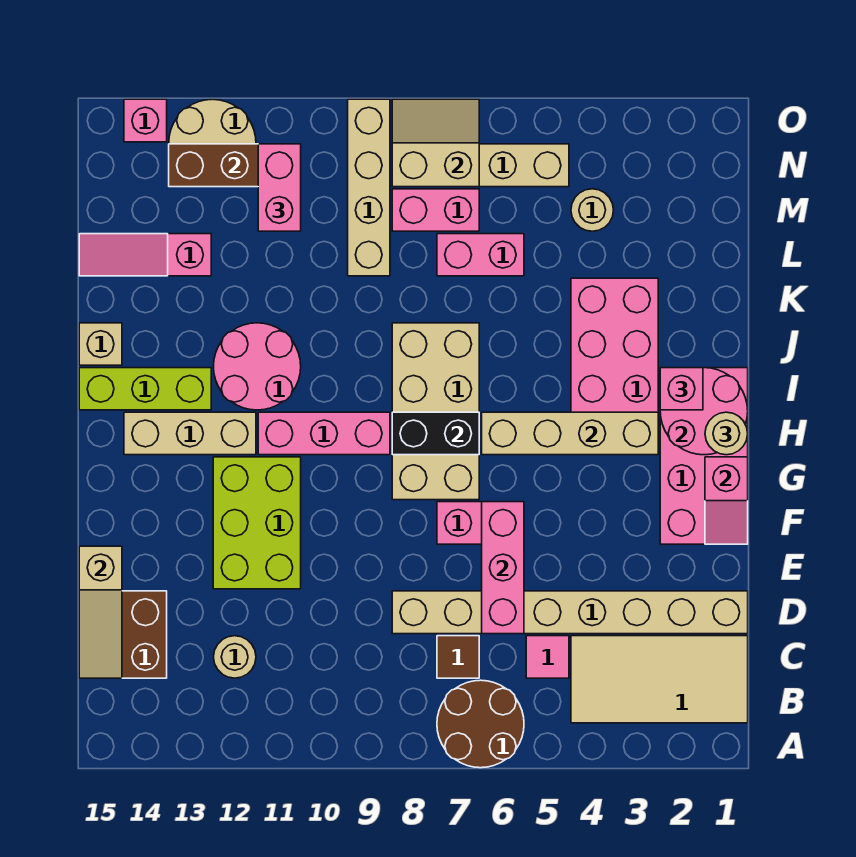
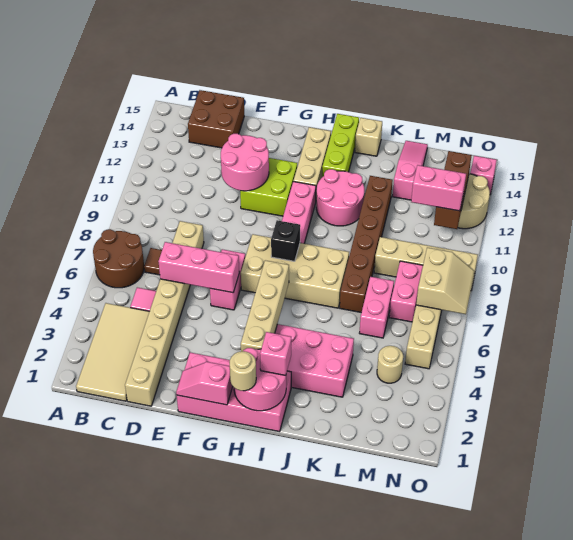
tan round brick C12 level 1 -> none
tan slope C15:E15 level 2 top E -> none
lime brick E11:G12 level 1 -> lime brick F11:G12 level 1
none -> pink round brick E11:F12 level 2
black brick H7:H8 level 2 -> black brick H8 level 2
none -> brown brick K7:K12 level 1

